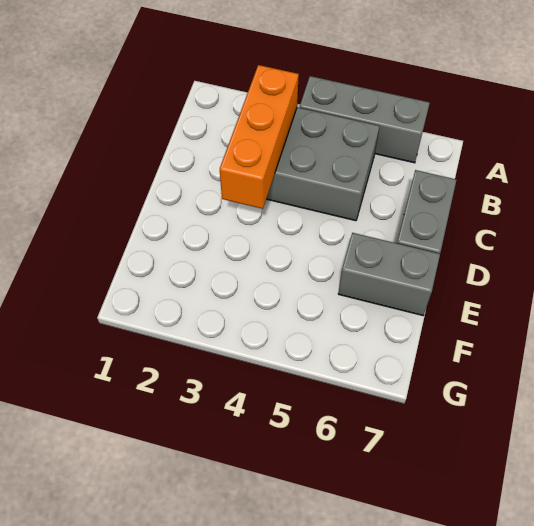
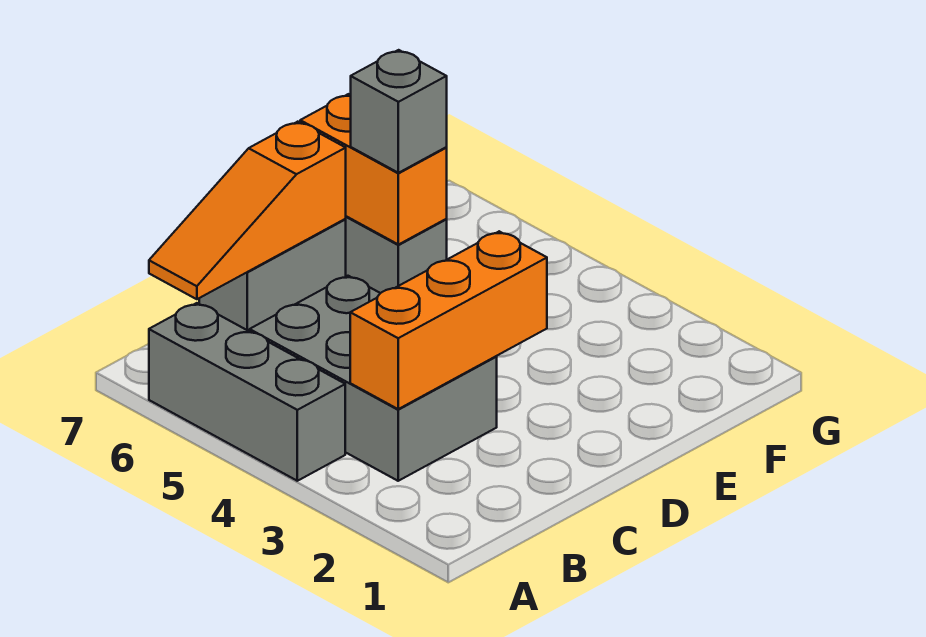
none -> orange slope B7:D7 level 2 top D
none -> orange brick E6:E7 level 2
none -> grey brick E6 level 3

